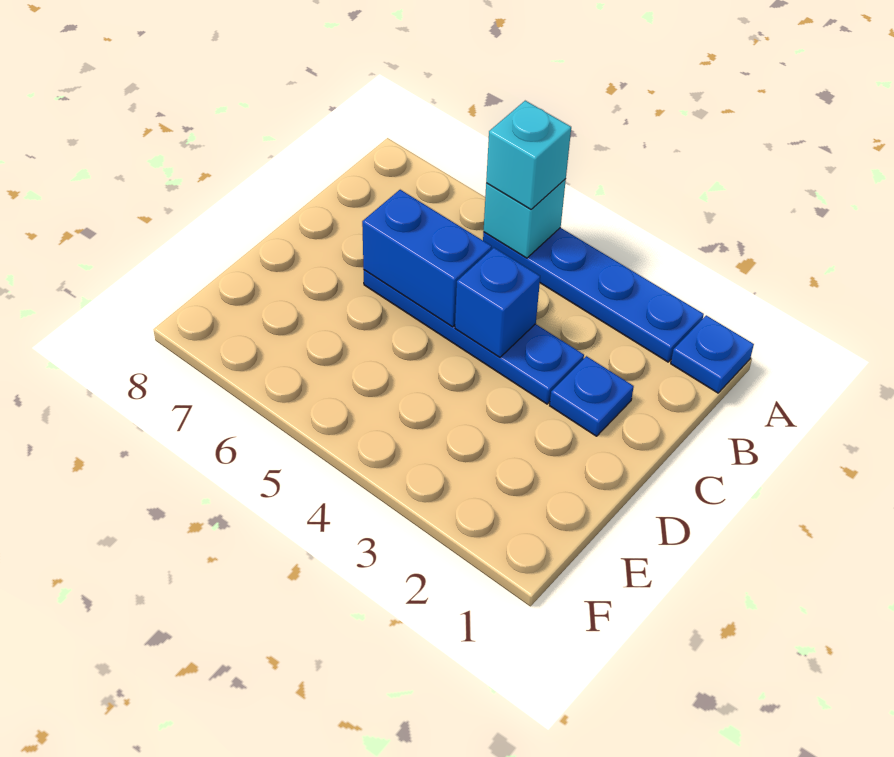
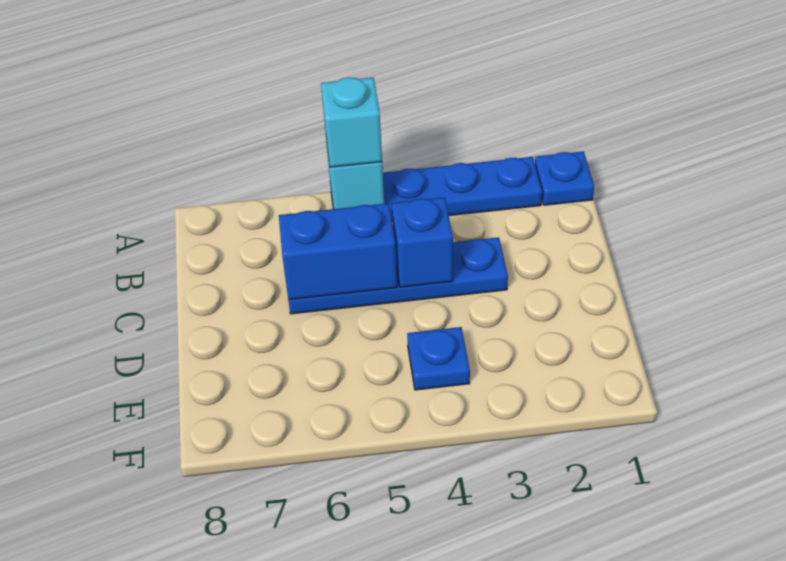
blue plate C2 level 1 -> blue plate E4 level 1

